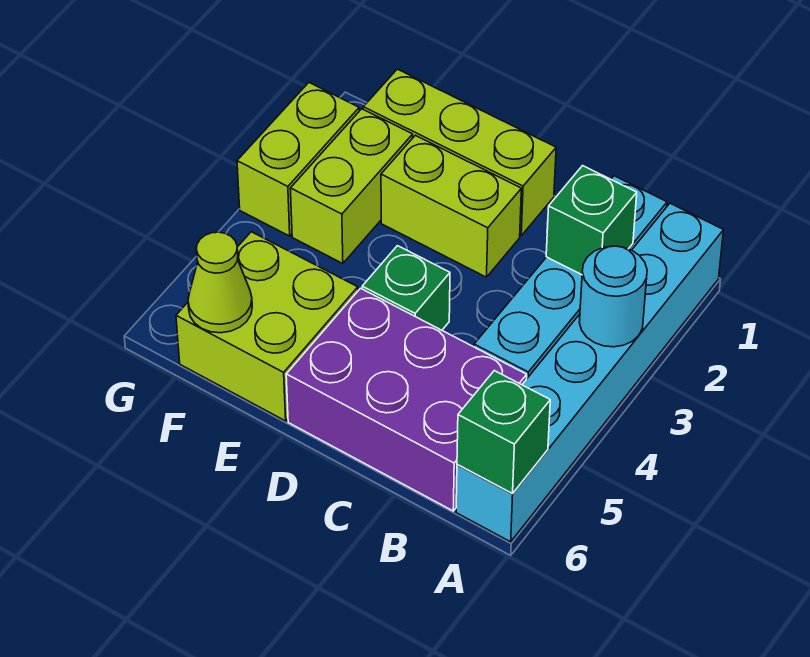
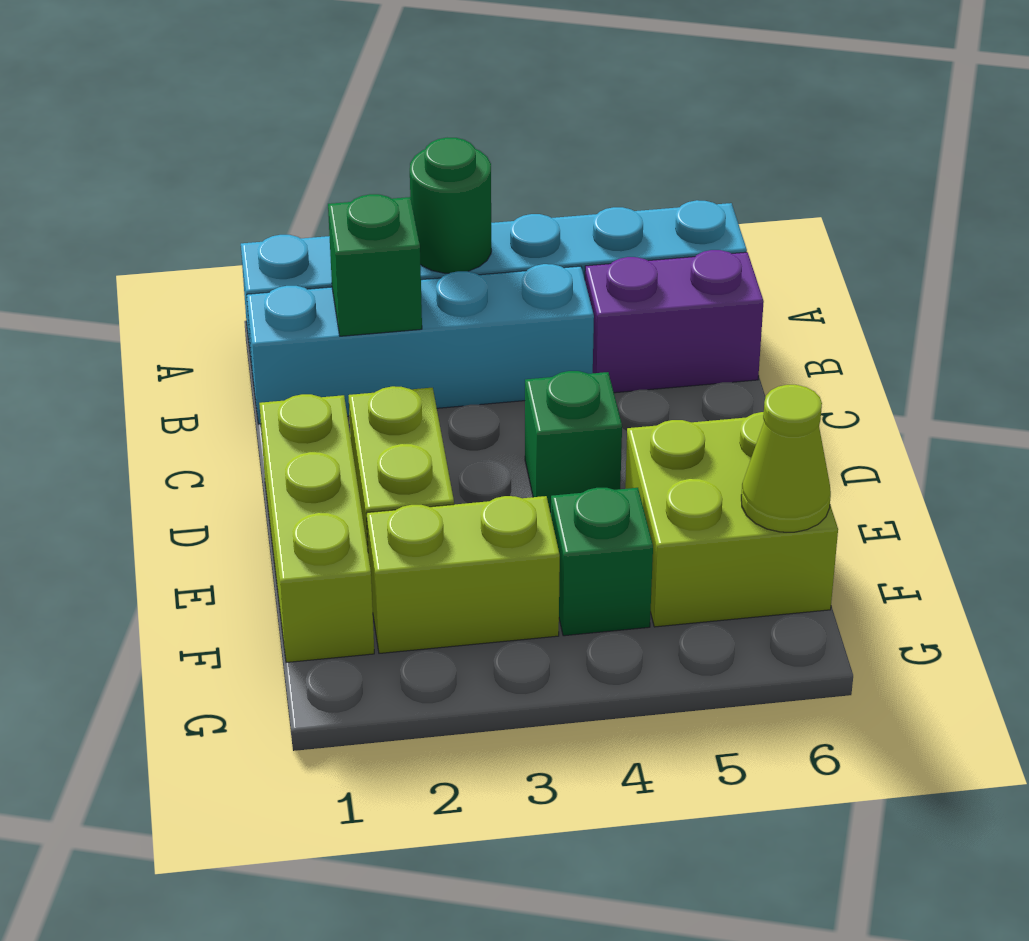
cyan round brick A3 level 2 -> green round brick A3 level 2
green brick A6 level 2 -> green brick F4 level 1
purple brick B5:D6 level 1 -> purple brick B5:B6 level 1
lime brick G2:G3 level 1 -> none

